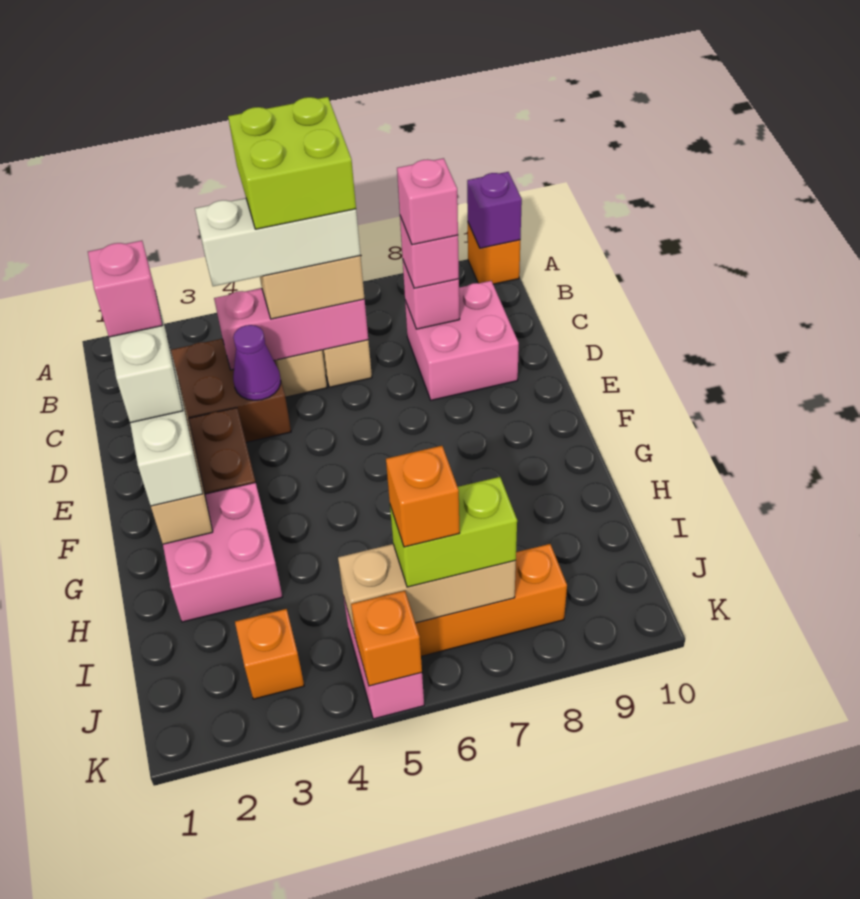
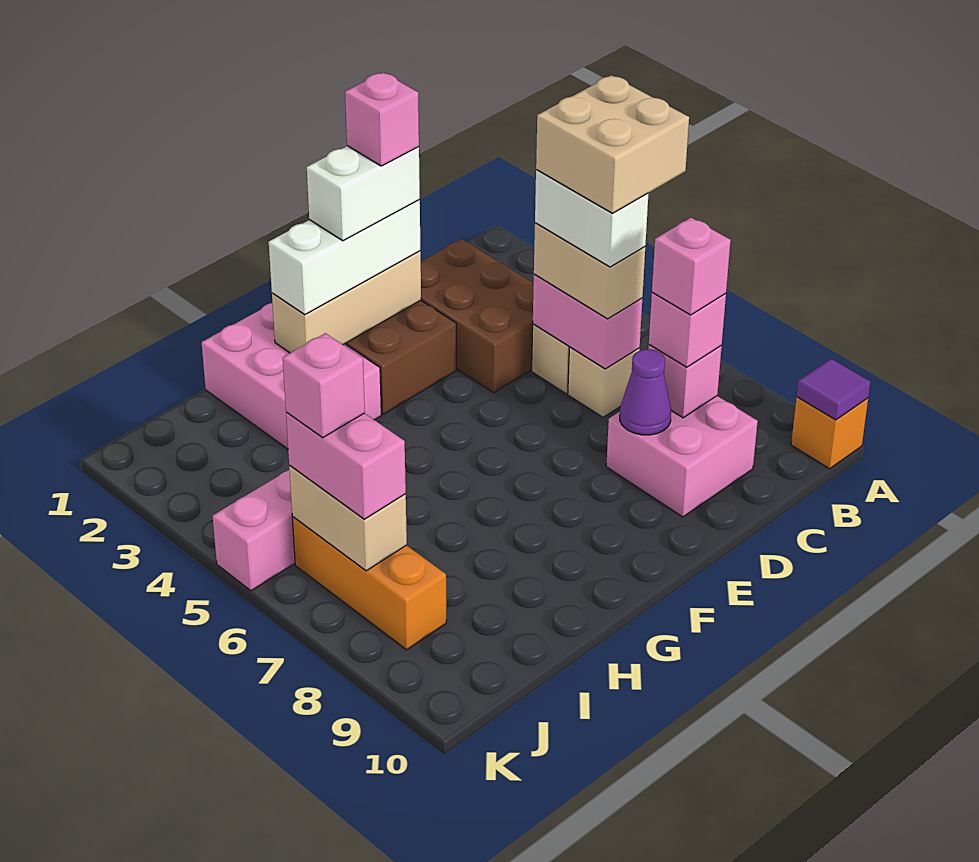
purple brick A10 level 2 -> purple tile A10 level 2
lime brick B5:C6 level 5 -> tan brick B5:C6 level 5
pink brick C4:C6 level 2 -> pink brick C5:C6 level 2
white brick C4:C6 level 4 -> white brick C5:C6 level 4
purple cone D4 level 2 -> purple cone D8 level 2
pink brick G2:H3 level 1 -> pink brick G1:H3 level 1
orange brick J3 level 1 -> none
tan brick J5:J7 level 2 -> tan brick J6:J7 level 2
lime brick J6:J7 level 3 -> pink brick J6:J7 level 3
orange brick J6 level 4 -> pink brick J6 level 4
orange brick K5 level 2 -> none

